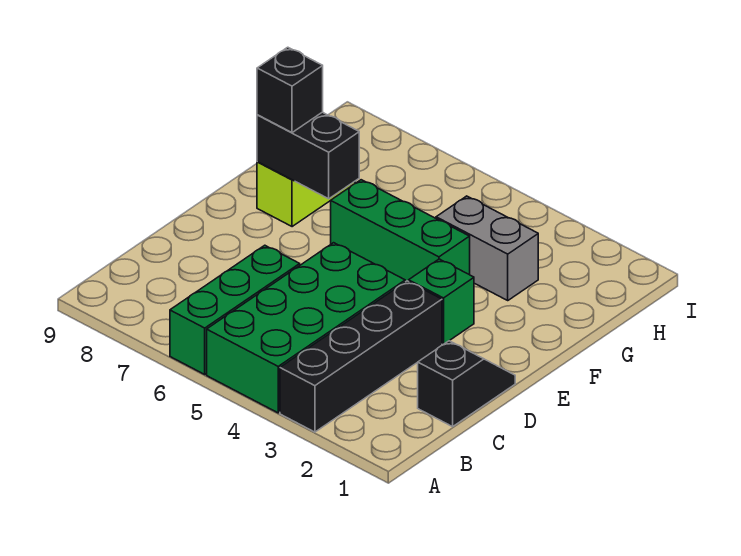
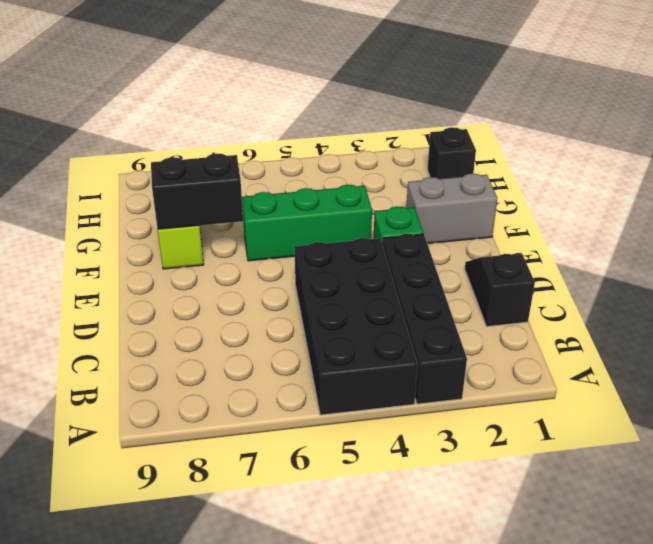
green brick A4:D5 level 1 -> black brick A4:D5 level 1
green brick A6:C6 level 1 -> none
black brick F8 level 3 -> black brick H1 level 1
grey brick G3:G4 level 1 -> grey brick F1:F2 level 1

